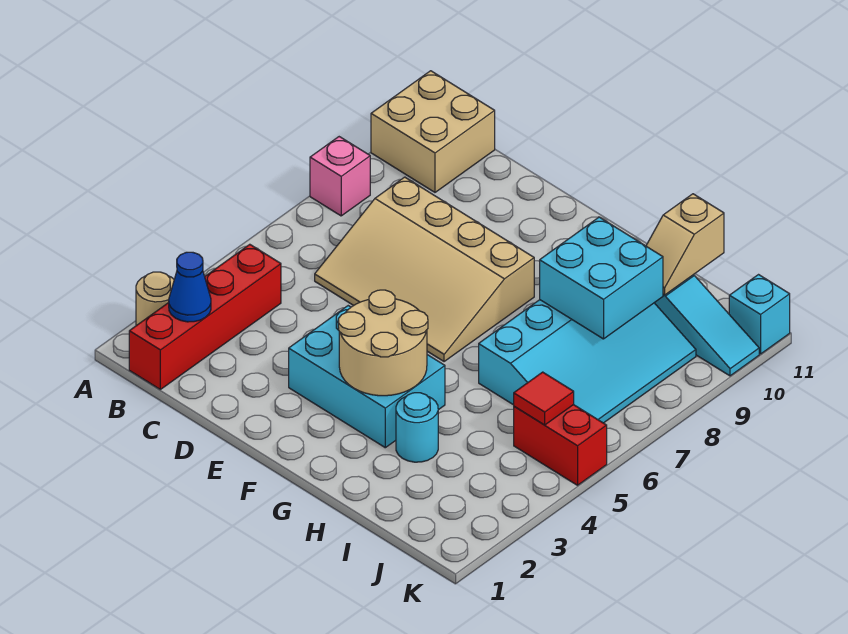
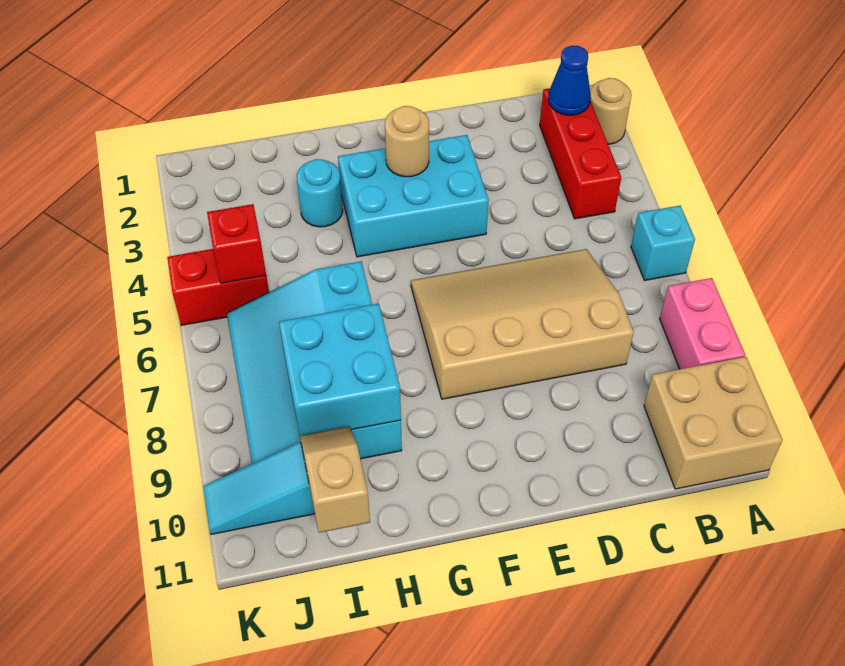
pink brick A8 level 1 -> pink brick A8:A9 level 1
red brick B1:B4 level 1 -> red brick B2:B4 level 1
tan round brick F3:G4 level 2 -> tan round brick F3 level 2
red tile J5 level 2 -> red brick J5 level 2
cyan brick K11 level 1 -> cyan brick A6 level 1

